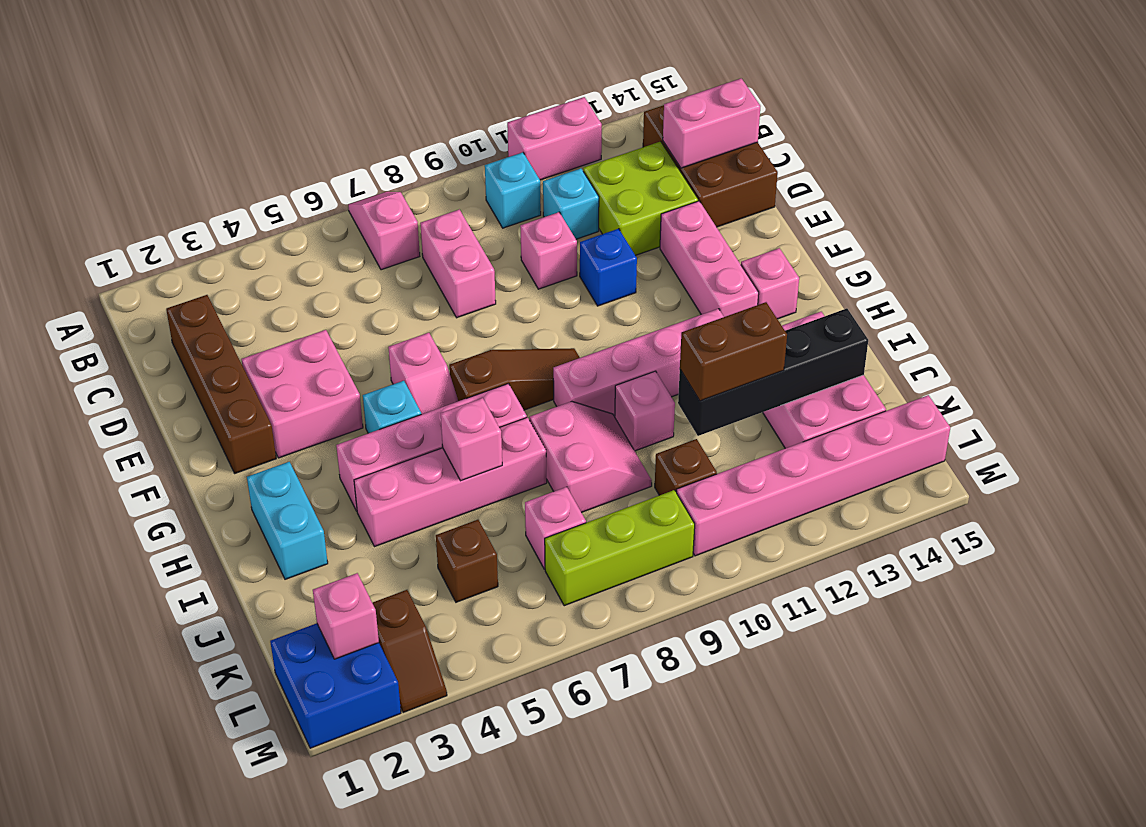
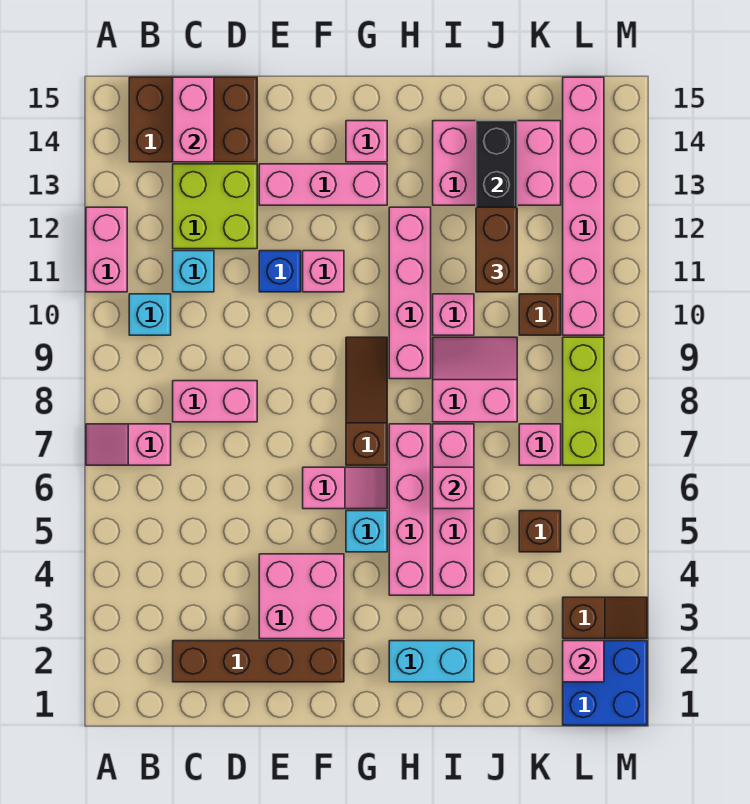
pink brick D10 level 1 -> pink brick F11 level 1

